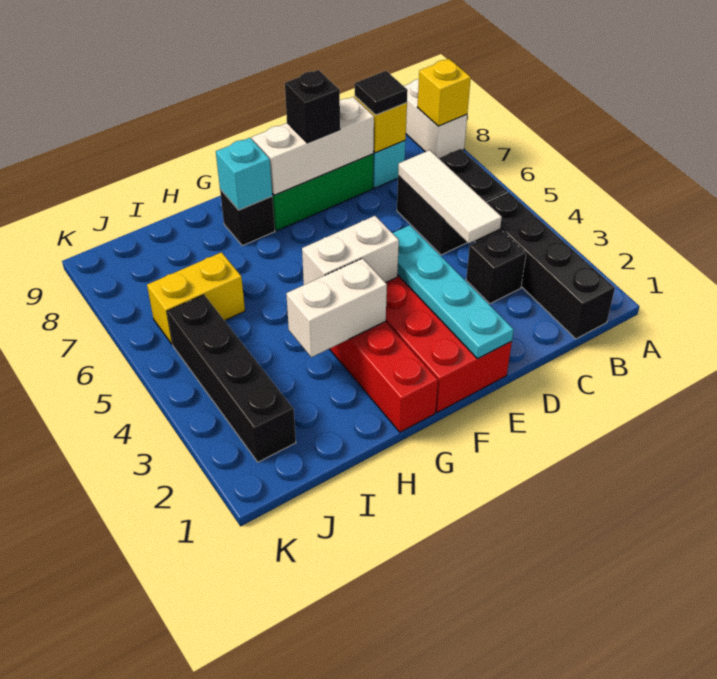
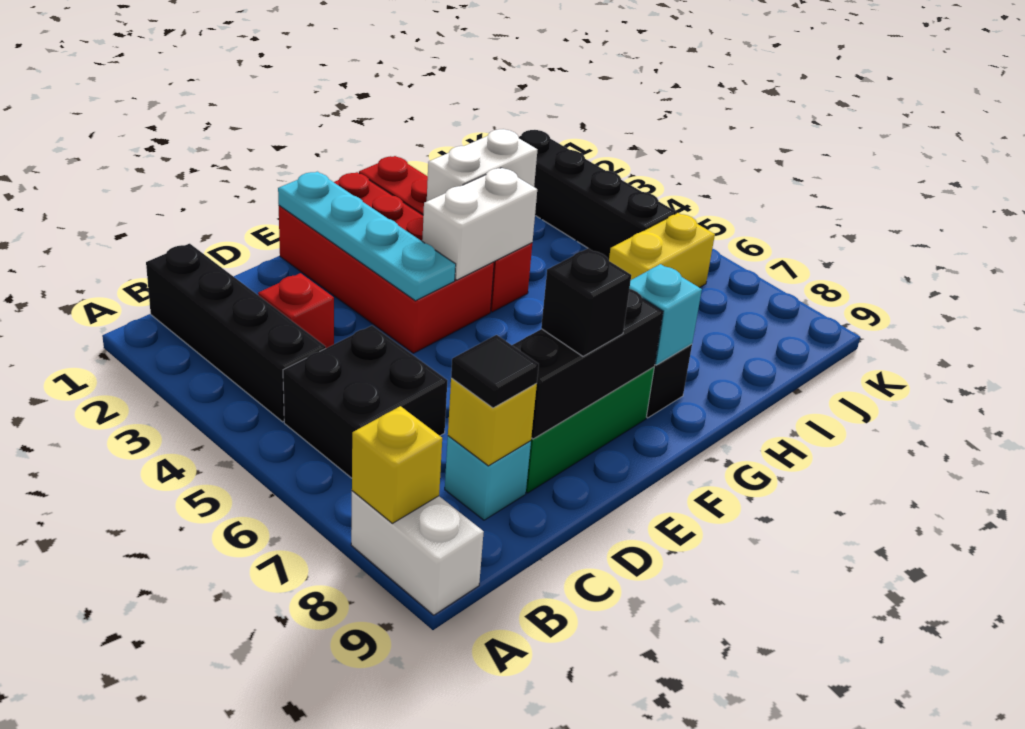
black brick C3 level 1 -> red brick C3 level 1
white tile C4:C6 level 2 -> none
white brick D8:F8 level 2 -> black brick D8:F8 level 2

